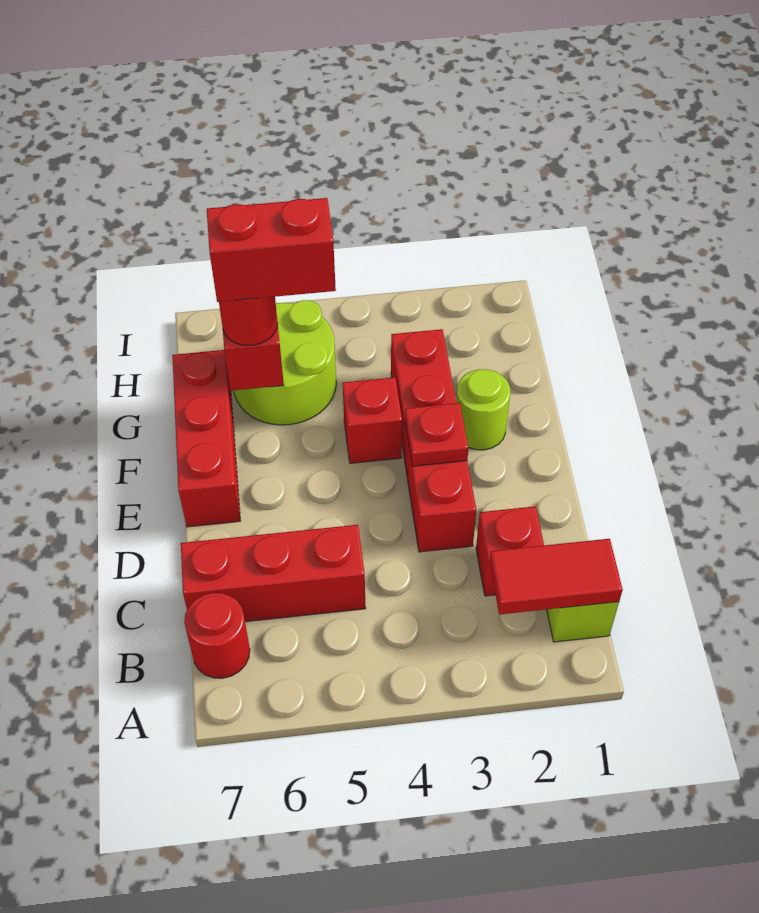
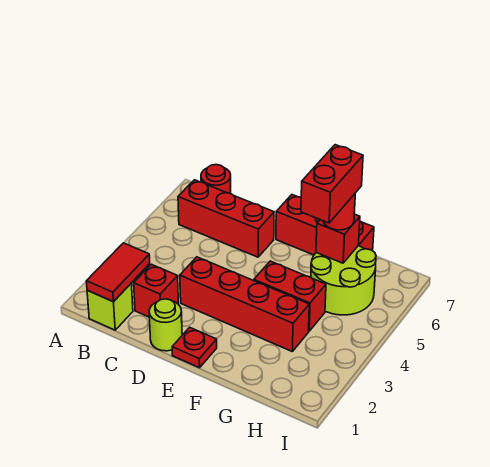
red brick C5:C7 level 1 -> red brick B6:D6 level 1
red plate E3 level 2 -> red plate E1 level 1
lime round brick F2 level 1 -> lime round brick D1 level 1
red brick F4 level 1 -> red brick F4:G4 level 1

